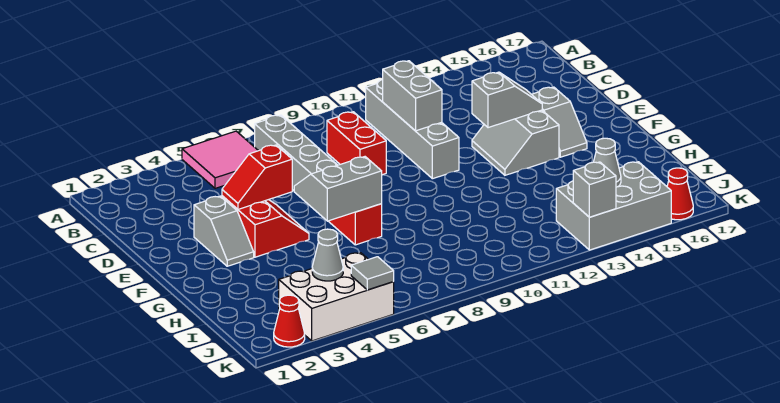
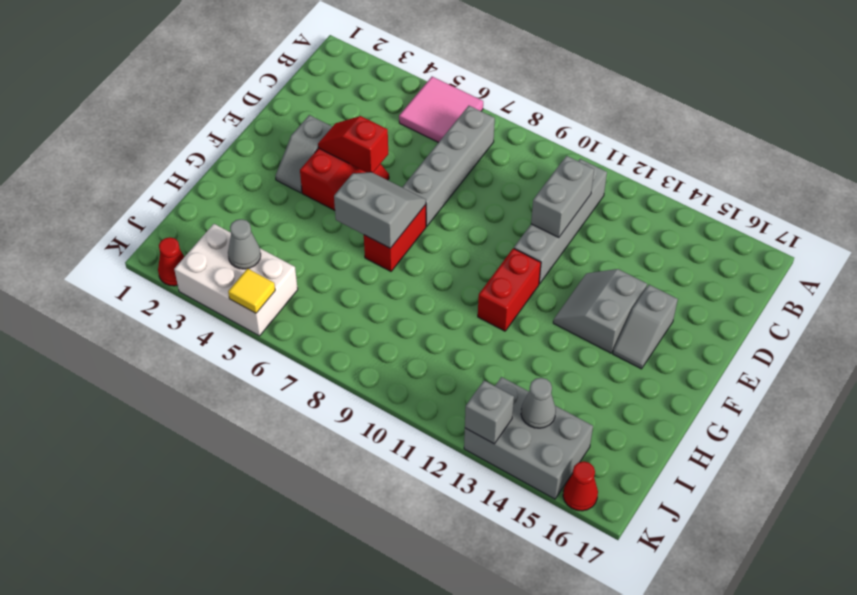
red brick C9:D9 level 1 -> red brick F11:G11 level 1
grey slope E13:E14 level 2 top 13 -> none
grey tile K5 level 2 -> yellow tile K5 level 2

